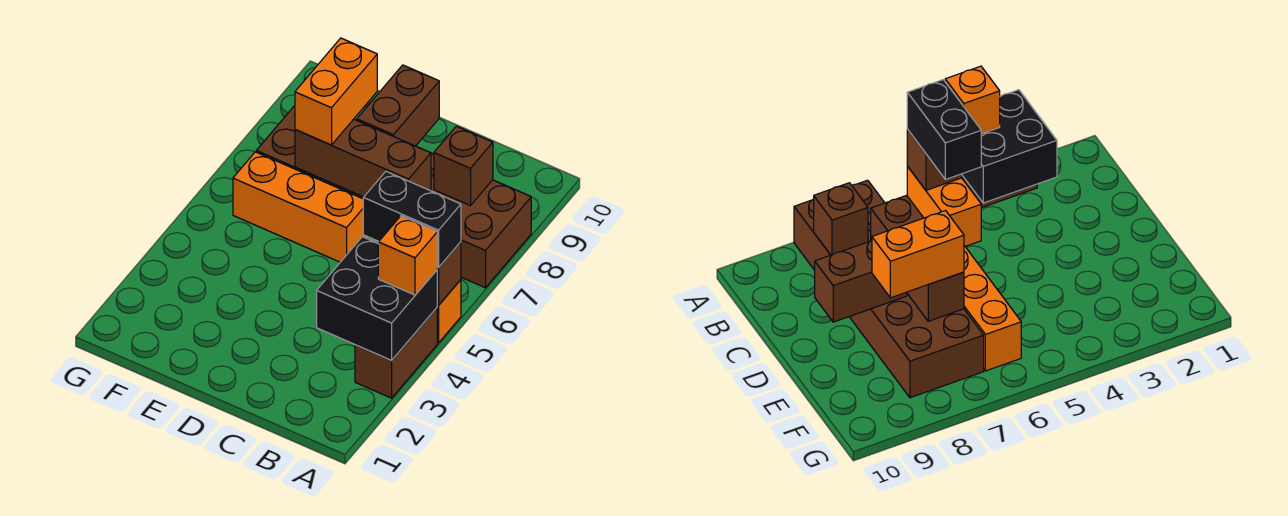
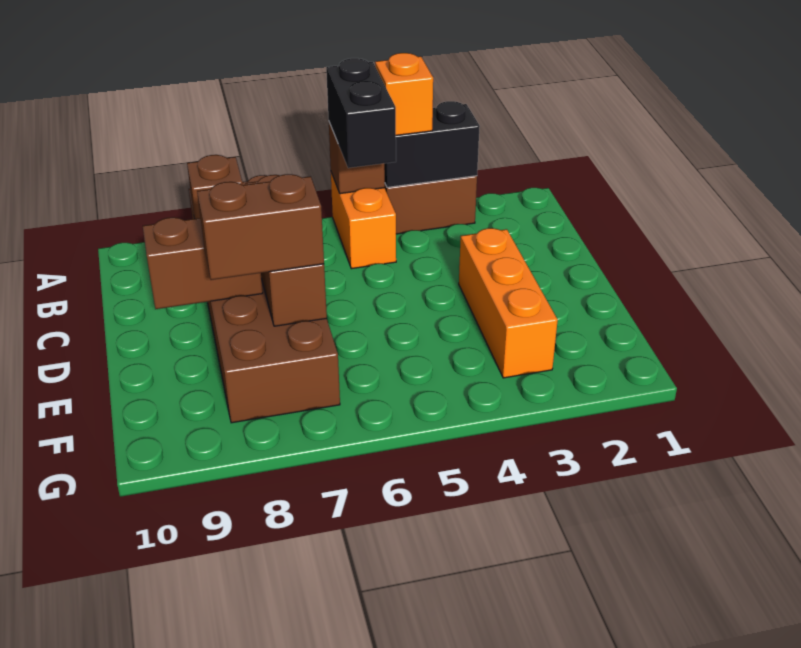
black brick A3:B4 level 2 -> black brick A3:A4 level 2
orange brick D6:F6 level 1 -> orange brick D3:F3 level 1
orange brick E7:E8 level 3 -> brown brick E7:E8 level 3

